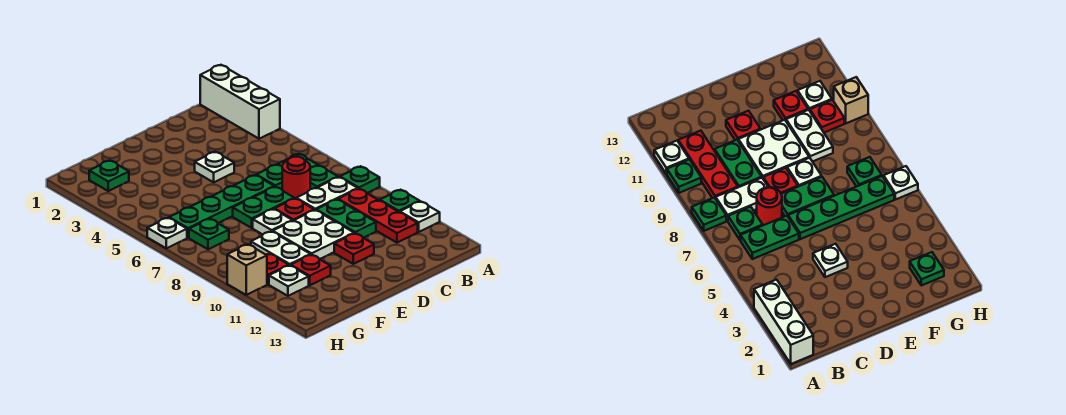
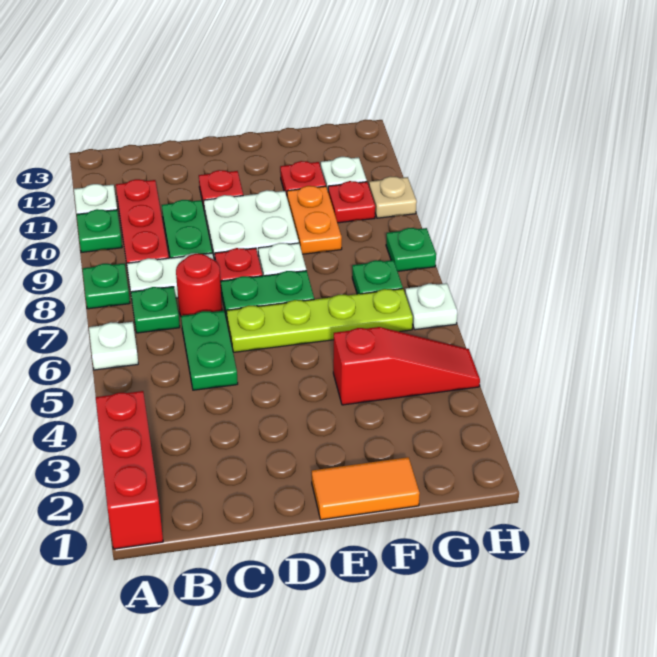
white brick A1:A3 level 1 -> red brick A1:A3 level 1
green plate B6:C6 level 1 -> green plate C5:C6 level 1
white plate D4 level 1 -> white plate A6 level 1
green plate D6:G6 level 1 -> lime plate D6:G6 level 1
none -> orange tile E1:F1 level 1
none -> red slope F4:H4 level 1 top F
white plate F9:F10 level 1 -> orange plate F9:F10 level 1
green plate G2 level 1 -> green plate H8 level 1
tan brick H10 level 1 -> tan plate H10 level 1

